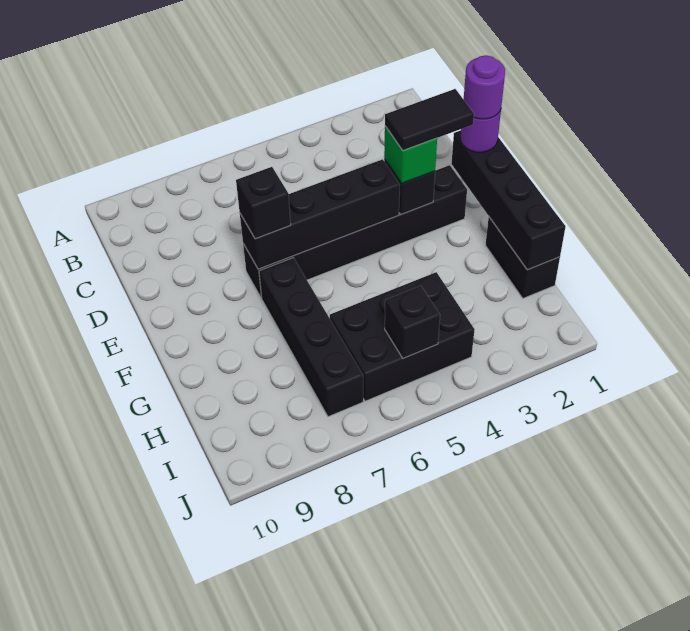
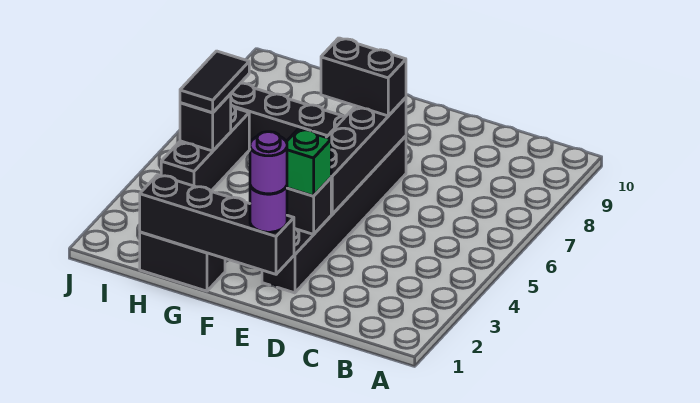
black tile E2:E3 level 4 -> black tile I5:I6 level 3
black brick E7 level 3 -> black brick E7:F7 level 3
black brick H4:I6 level 1 -> black brick I4:I6 level 1

